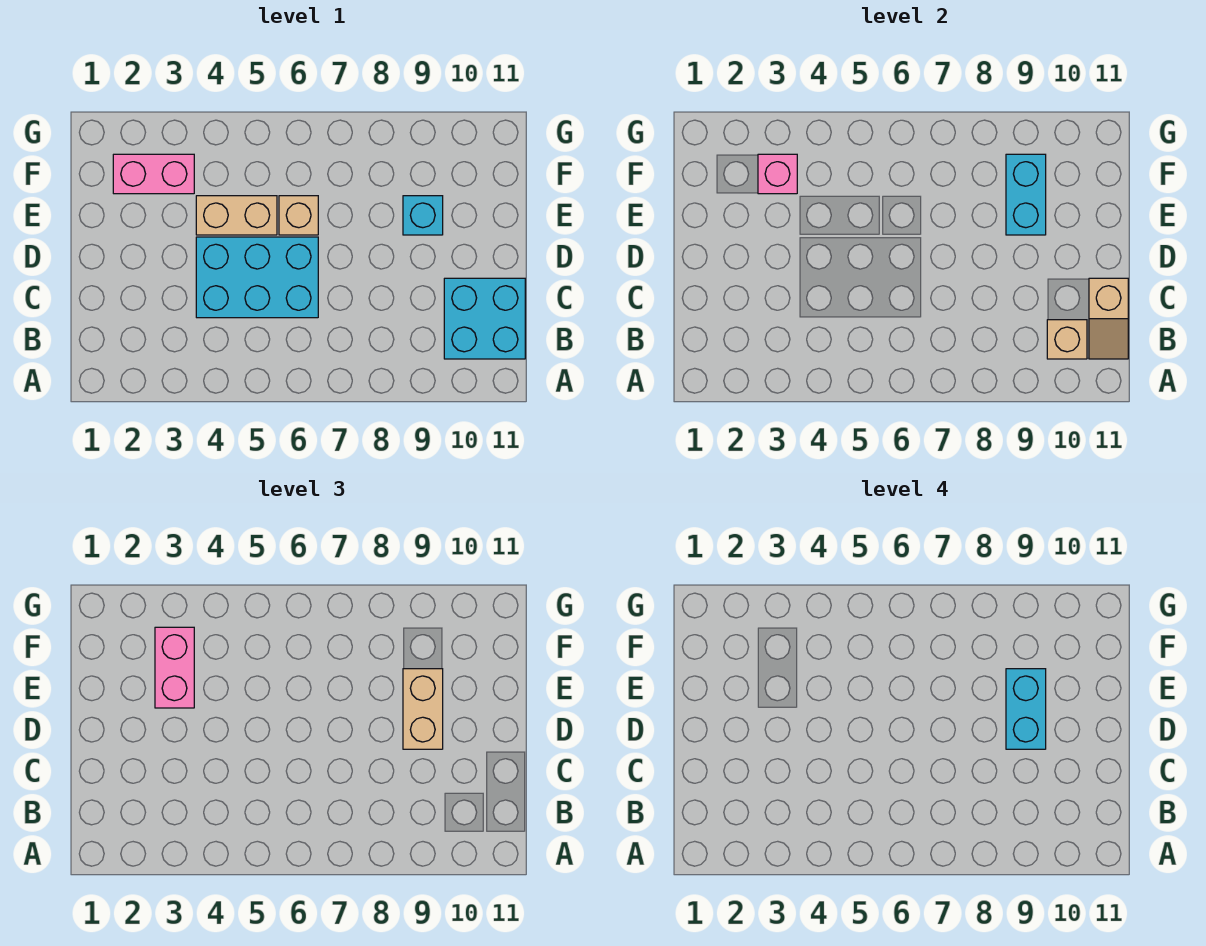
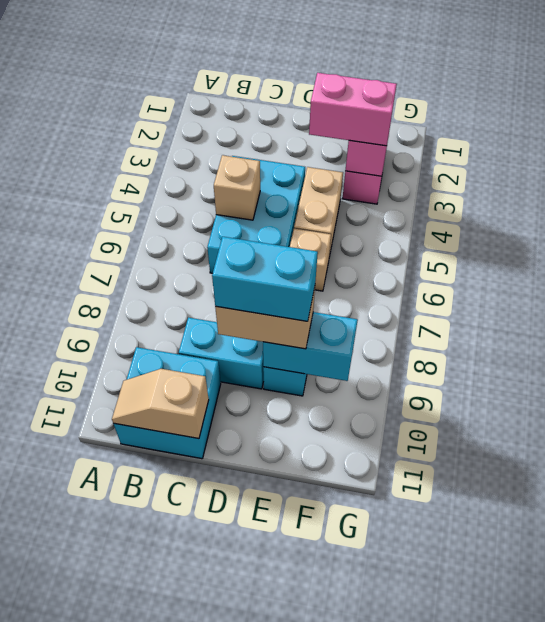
tan brick B10 level 2 -> tan brick C5 level 2
none -> cyan brick C9:D9 level 1

